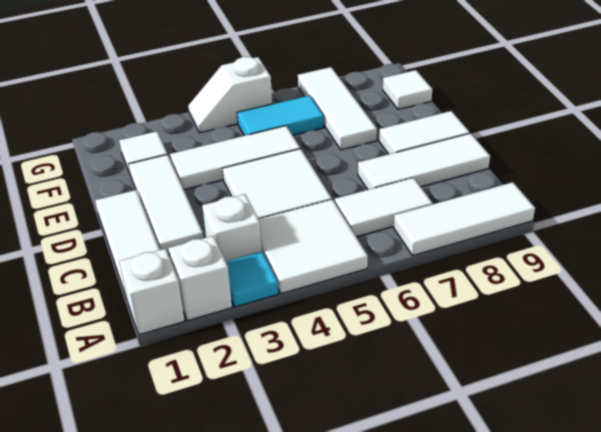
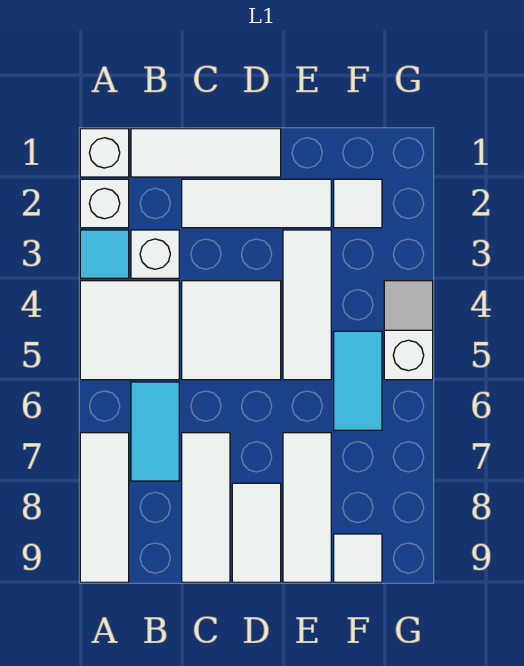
white tile B6:B7 level 1 -> cyan tile B6:B7 level 1
white tile E7:G7 level 1 -> white tile E7:E9 level 1

